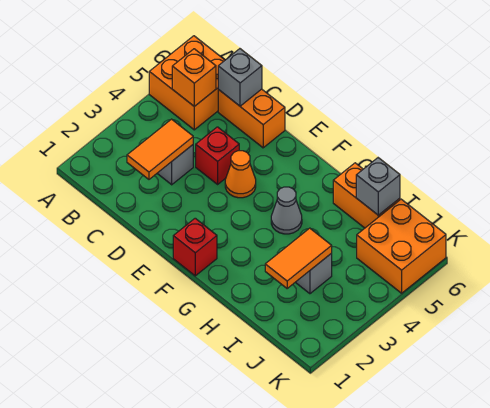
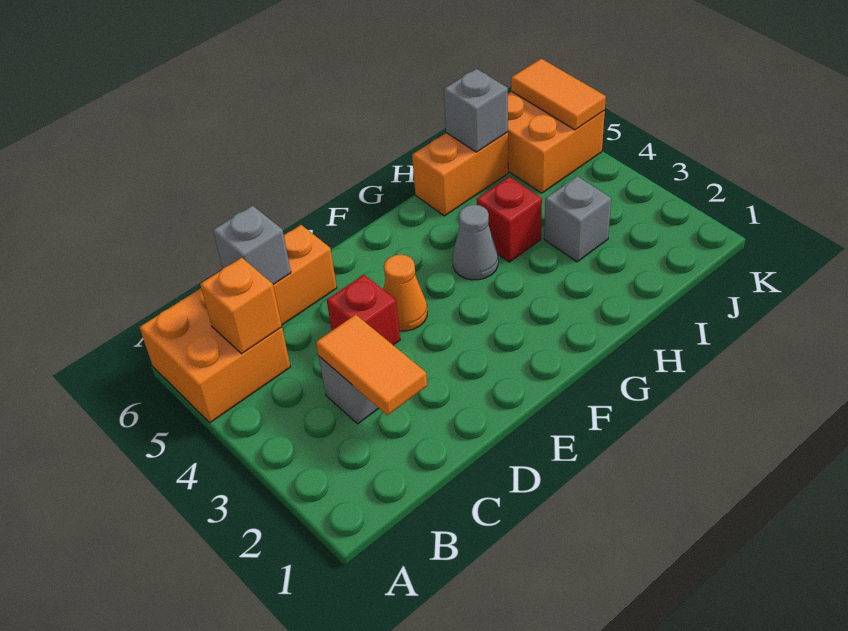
red brick F1 level 1 -> red brick H4 level 1
orange tile I2:I3 level 2 -> orange tile K5:K6 level 2

